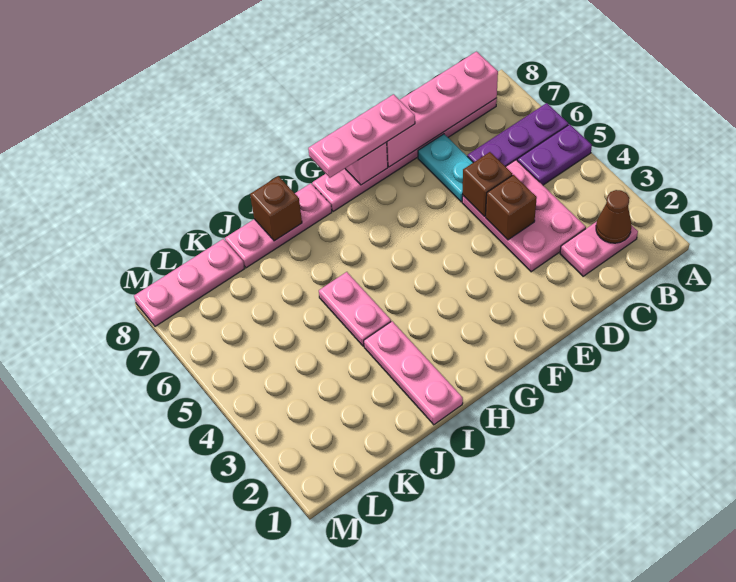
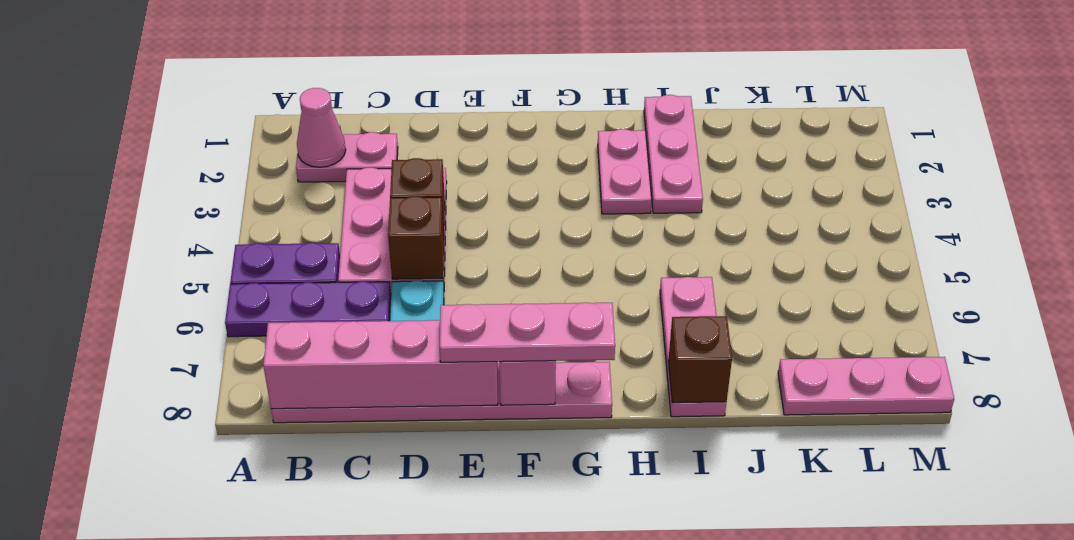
brown cone B2 level 2 -> pink cone B2 level 2
pink plate H8:J8 level 1 -> pink plate I6:I8 level 1
pink plate I4:I5 level 1 -> pink plate H2:H3 level 1

